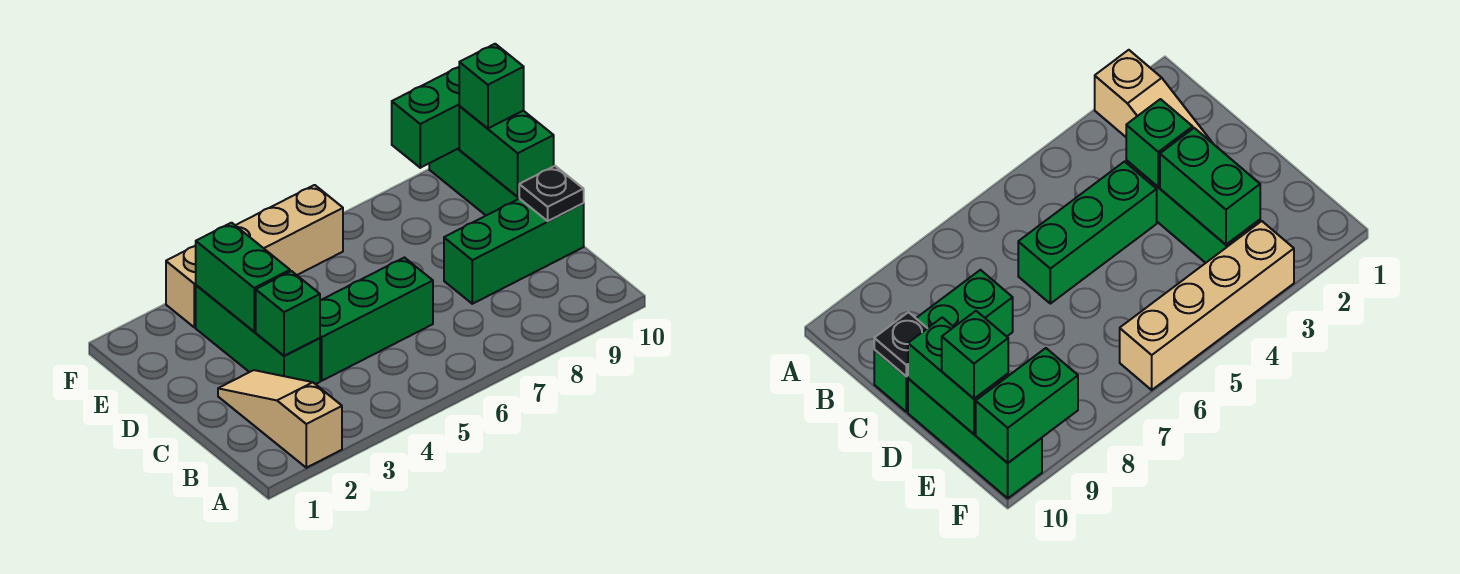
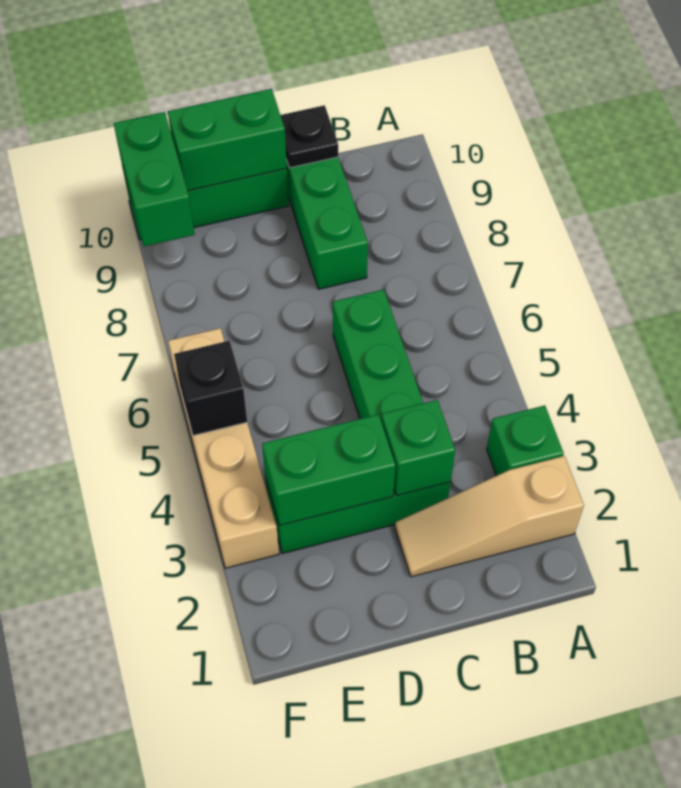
green brick E10 level 3 -> green brick A3 level 1
none -> black brick F5 level 2

